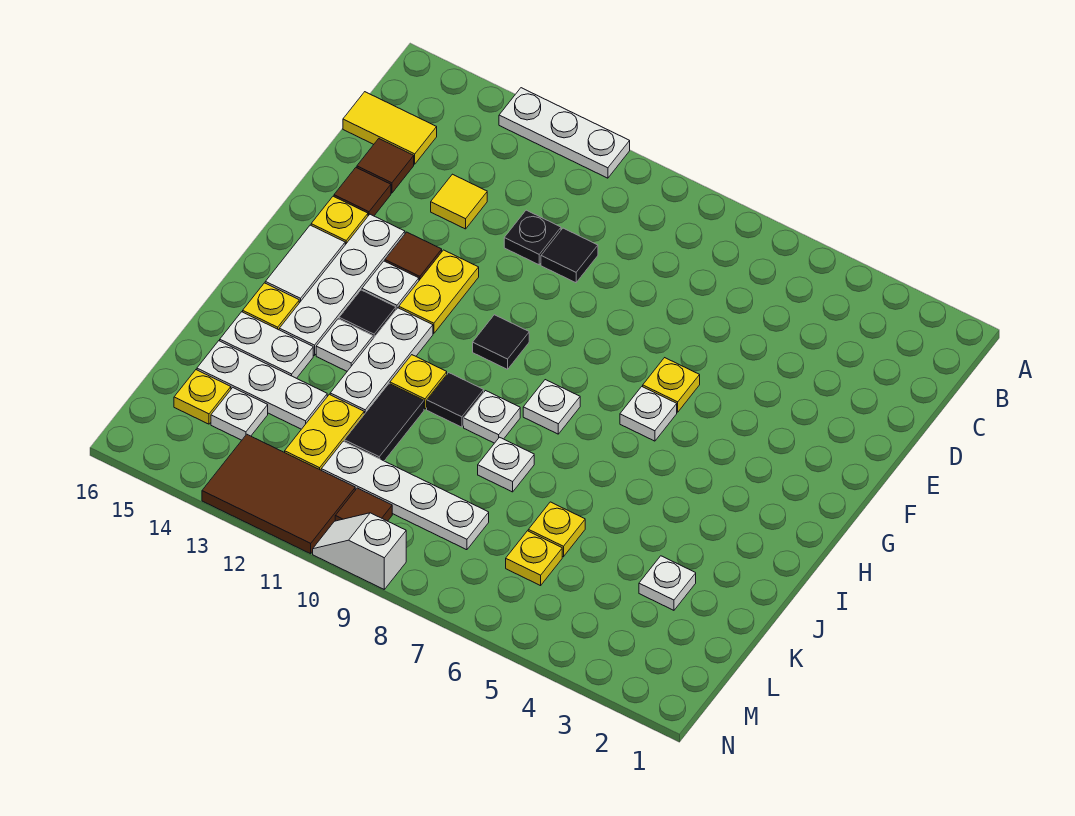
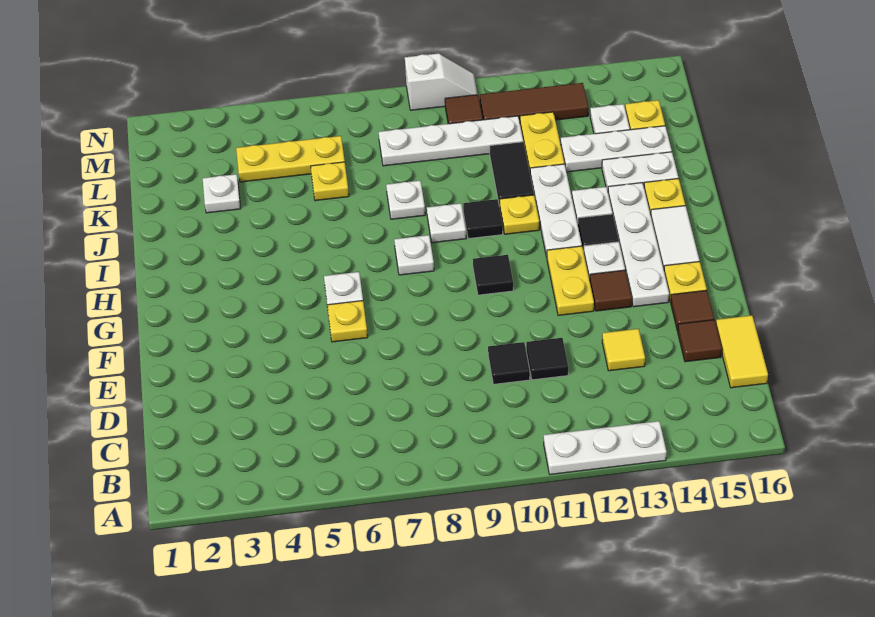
yellow tile C15:C16 level 1 -> yellow tile C16:D16 level 1
black plate D11 level 1 -> black tile D11 level 1
yellow plate L6 level 1 -> yellow plate L4:L6 level 1
brown tile M11:N13 level 1 -> brown tile M11:M13 level 1

